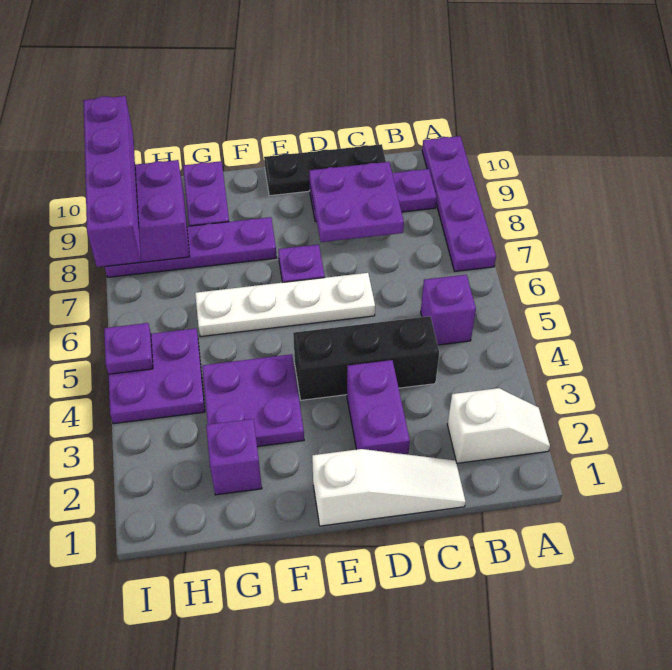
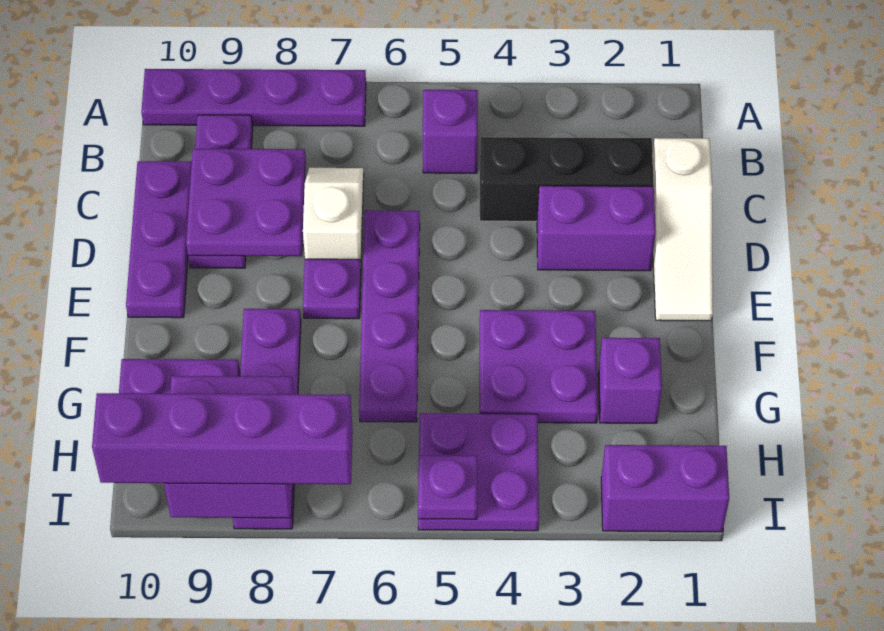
white slope A2:B2 level 1 top B -> white slope C7:D7 level 1 top D
white slope C1:E1 level 1 top E -> white slope C1:E1 level 1 top C
black brick C4:E4 level 1 -> black brick C2:C4 level 1
black plate C10:E10 level 1 -> purple plate C10:E10 level 1
white plate D6:G6 level 1 -> purple plate D6:G6 level 1
none -> purple brick I1:I2 level 1

